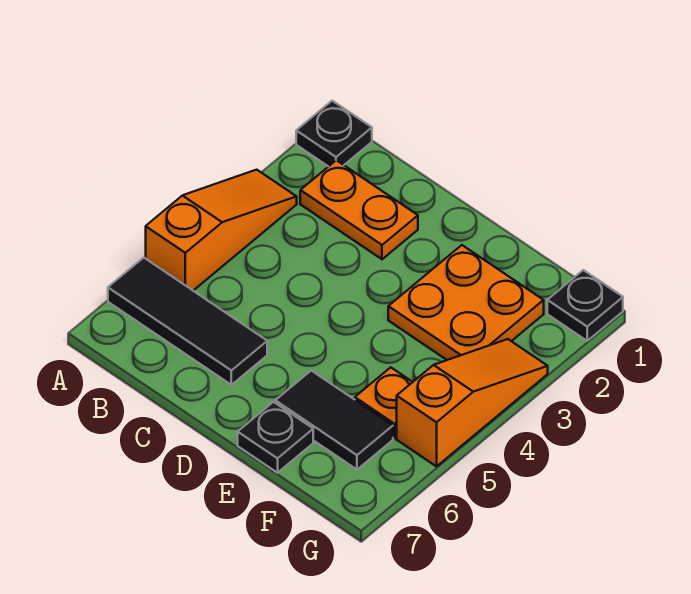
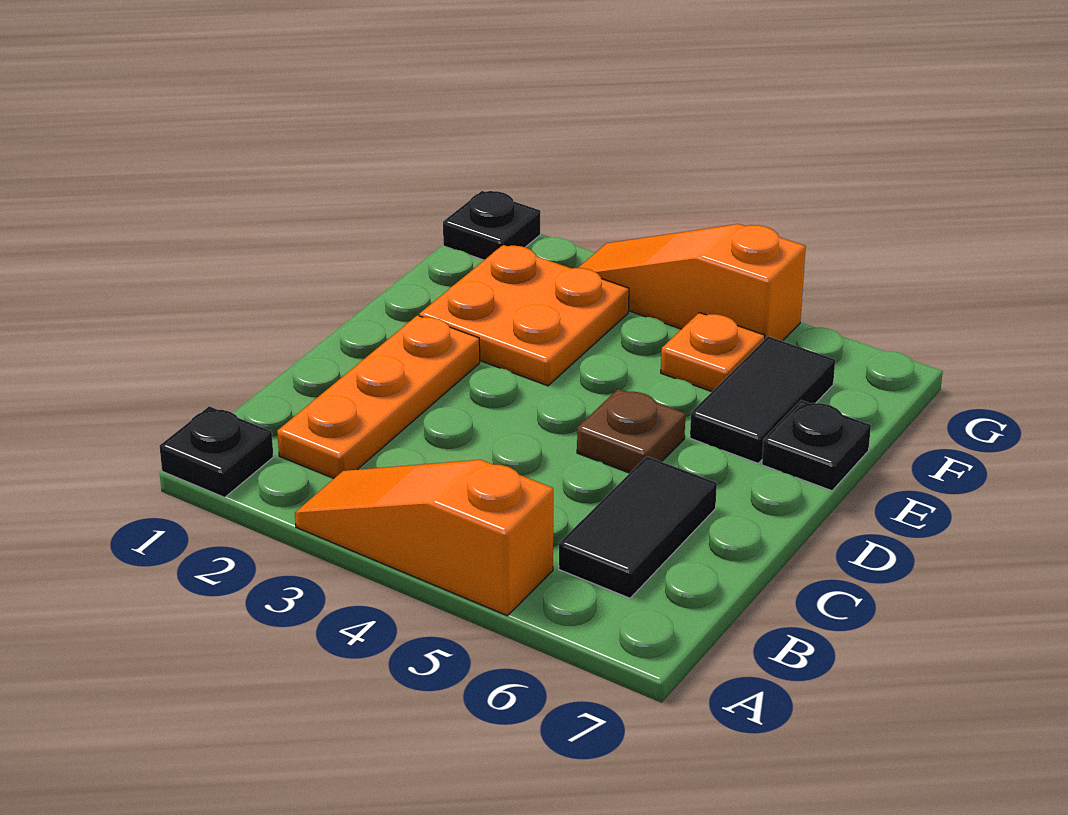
black tile A6:C6 level 1 -> black tile B6:C6 level 1
orange plate B2:C2 level 1 -> orange plate B2:D2 level 1
none -> brown plate D5 level 1

